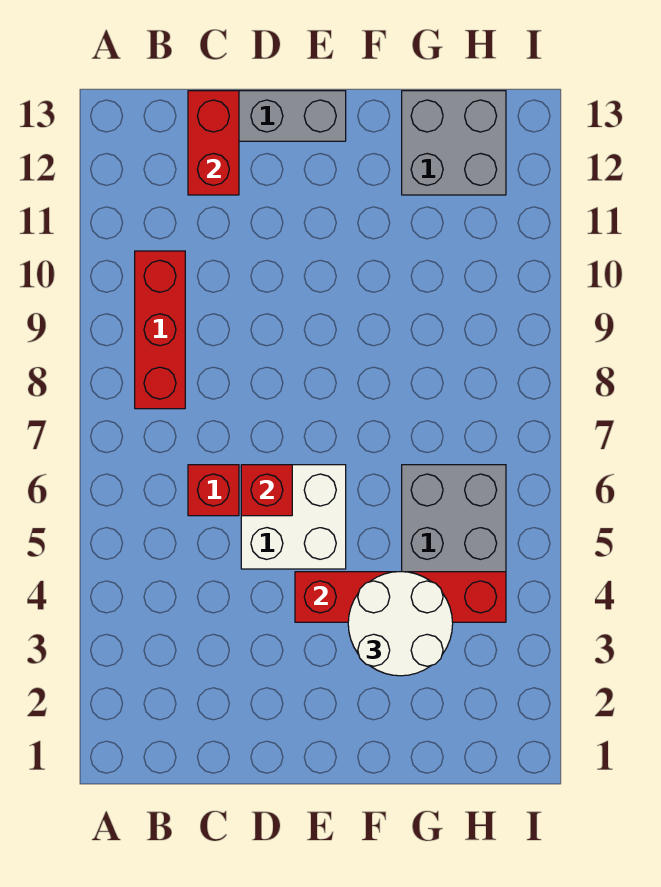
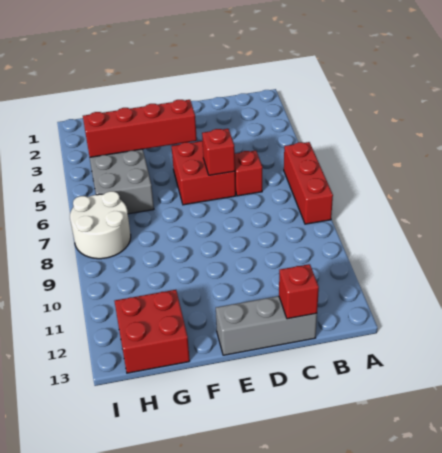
red brick B8:B10 level 1 -> red brick A6:A8 level 1
red brick C12:C13 level 2 -> red brick C13 level 2
white brick D5:E6 level 1 -> red brick D5:E6 level 1
white round brick F3:G4 level 3 -> white round brick H7:I8 level 1
grey brick G12:H13 level 1 -> red brick G12:H13 level 1

